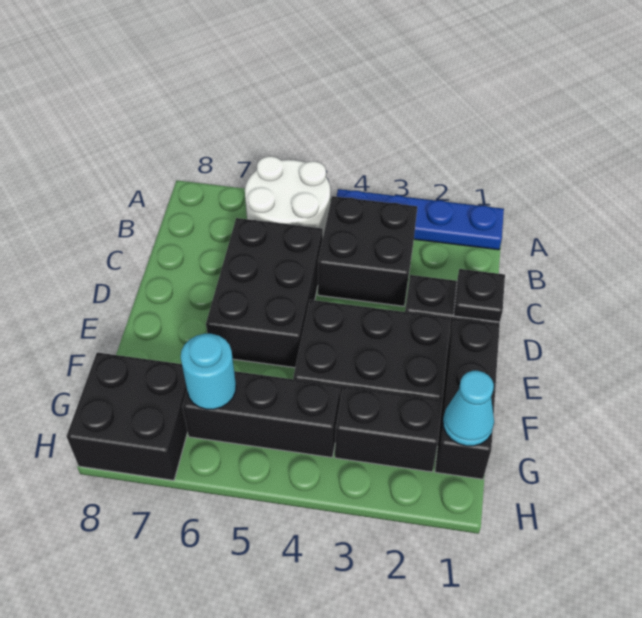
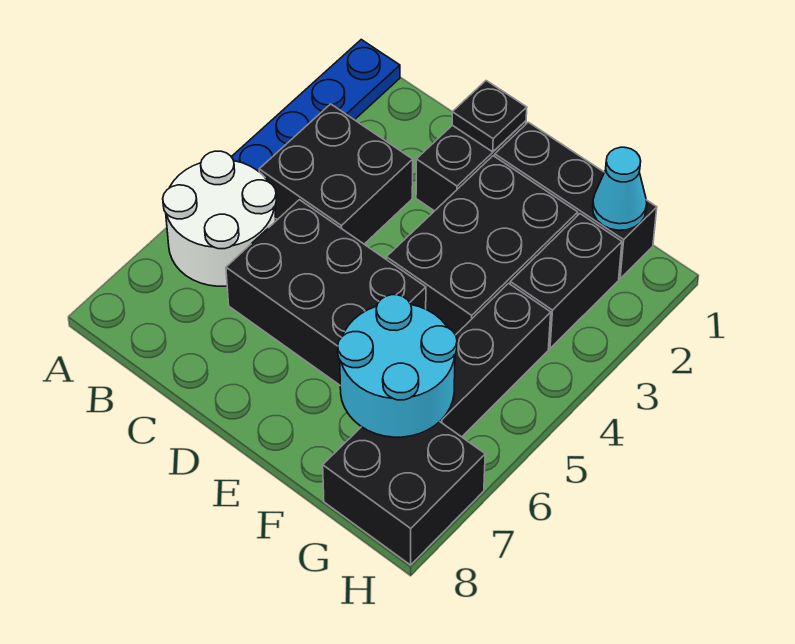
cyan round brick G6 level 2 -> cyan round brick F6:G7 level 2

